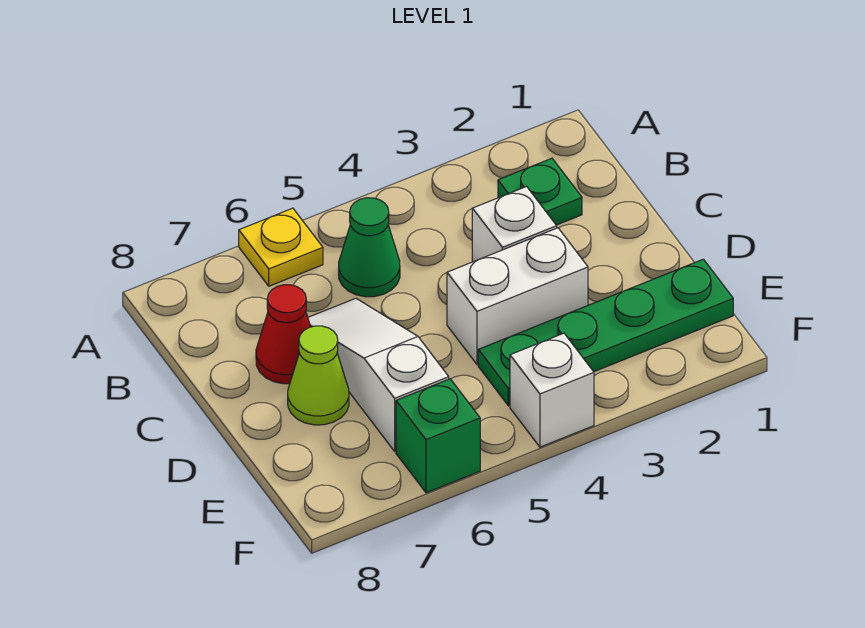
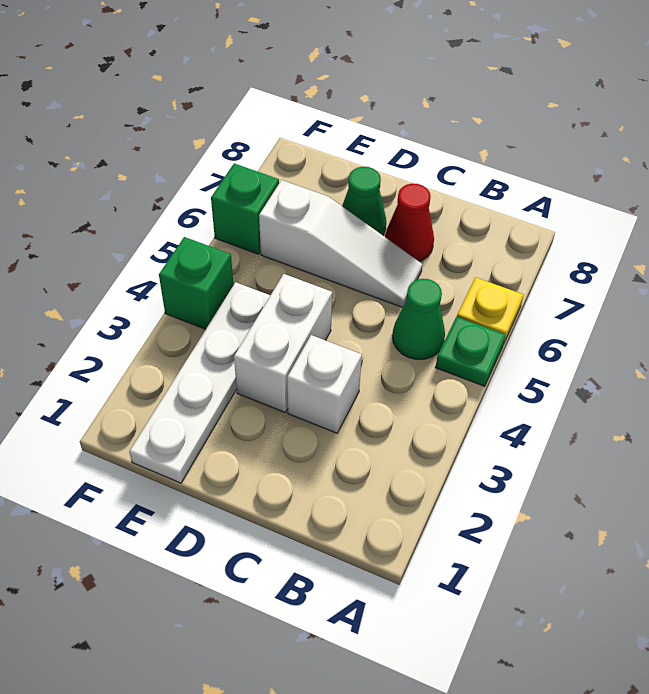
green plate B2 level 1 -> green plate A5 level 1
lime cone D7 level 1 -> green cone D7 level 1
green plate E1:E4 level 1 -> white plate E1:E4 level 1
white brick F4 level 1 -> green brick F4 level 1

